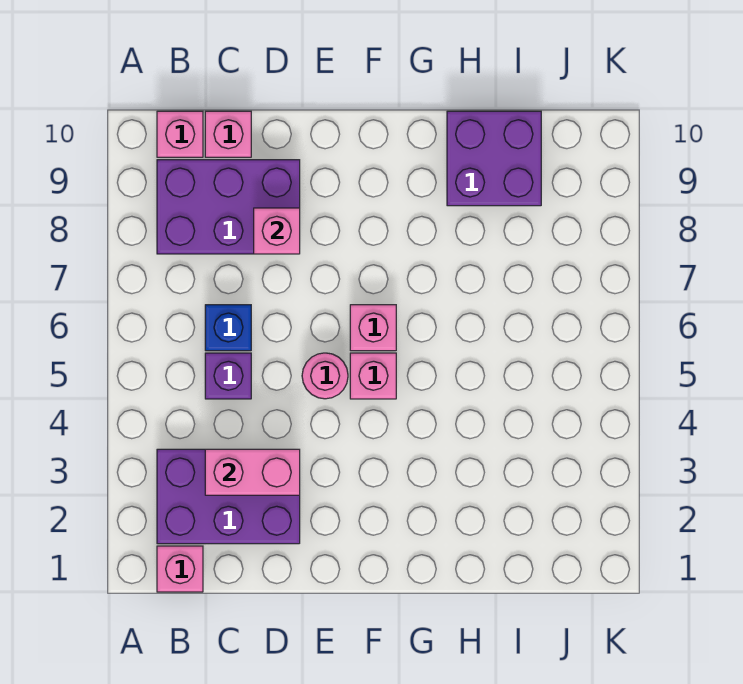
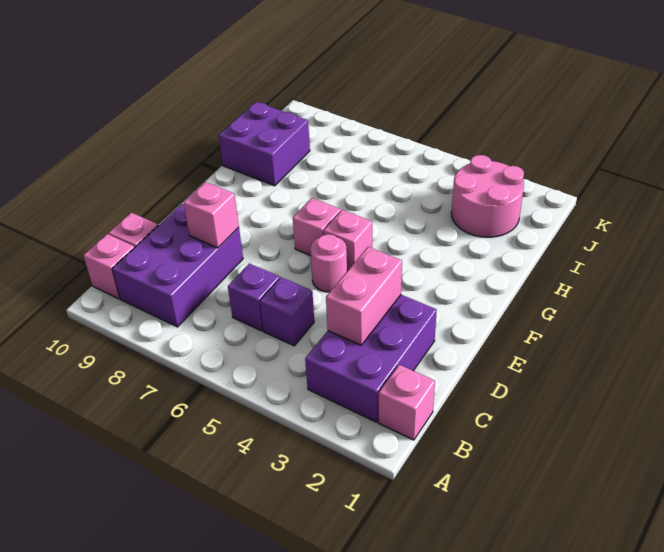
blue brick C6 level 1 -> purple brick C6 level 1
none -> pink round brick I2:J3 level 1

